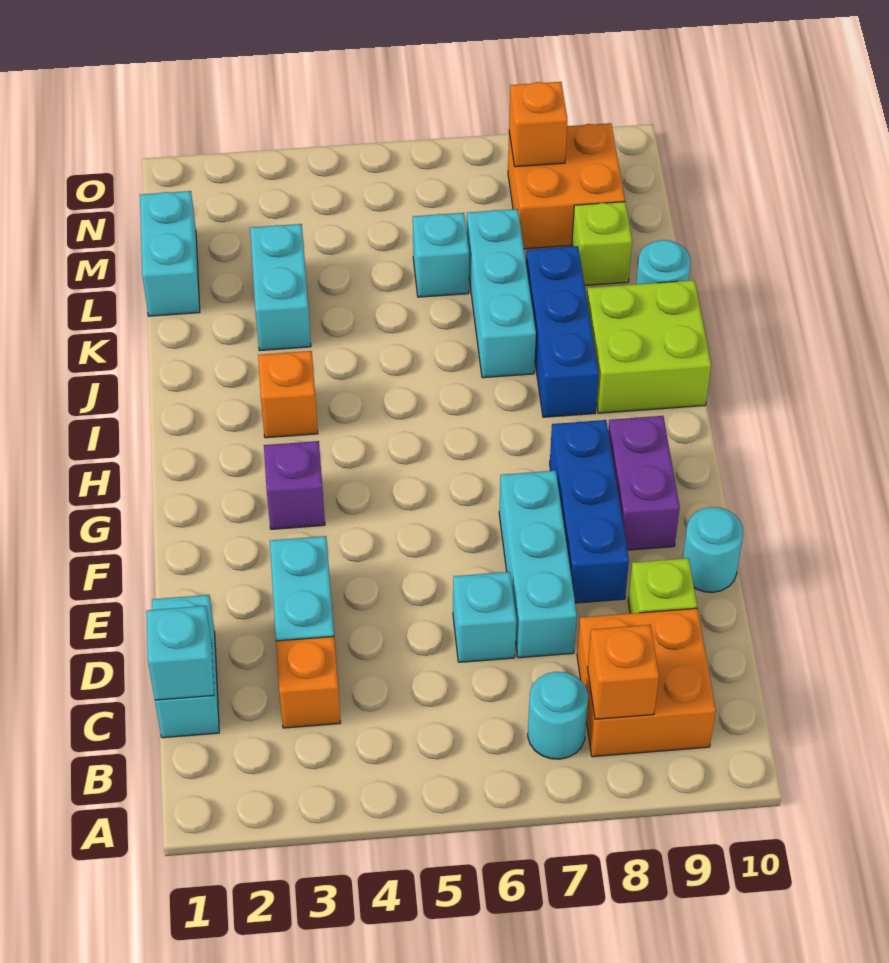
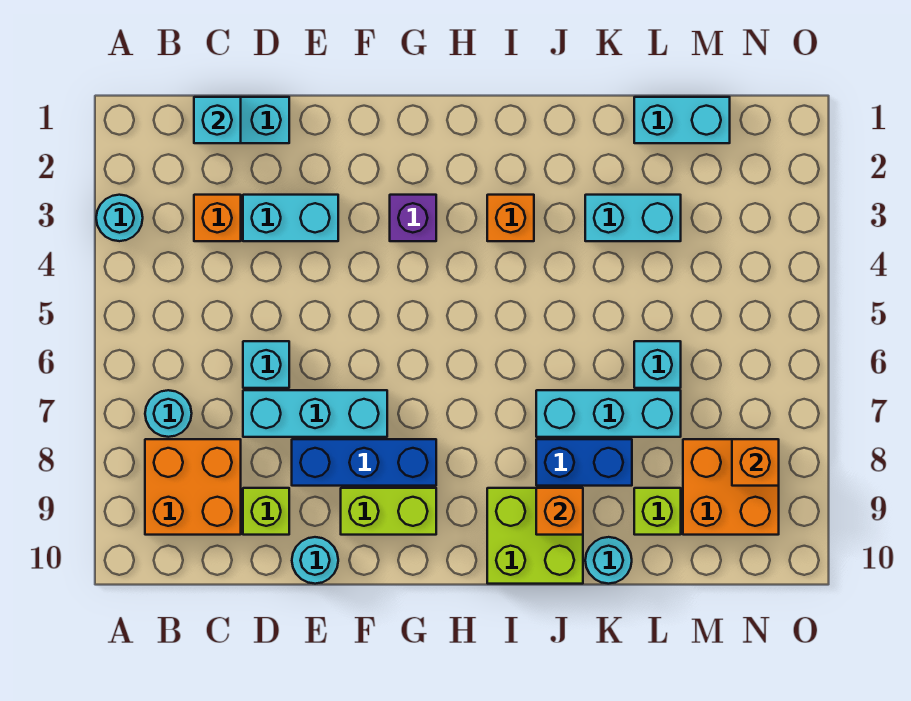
none -> cyan round brick A3 level 1
orange brick B8 level 2 -> orange brick J9 level 2
purple brick F9:G9 level 1 -> lime brick F9:G9 level 1
blue brick I8:K8 level 1 -> blue brick J8:K8 level 1

